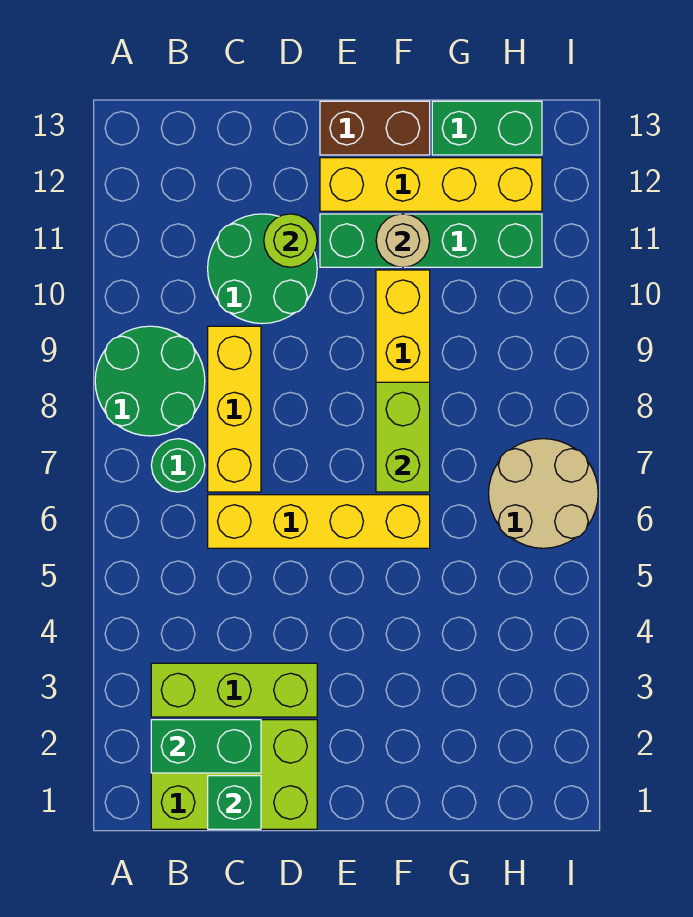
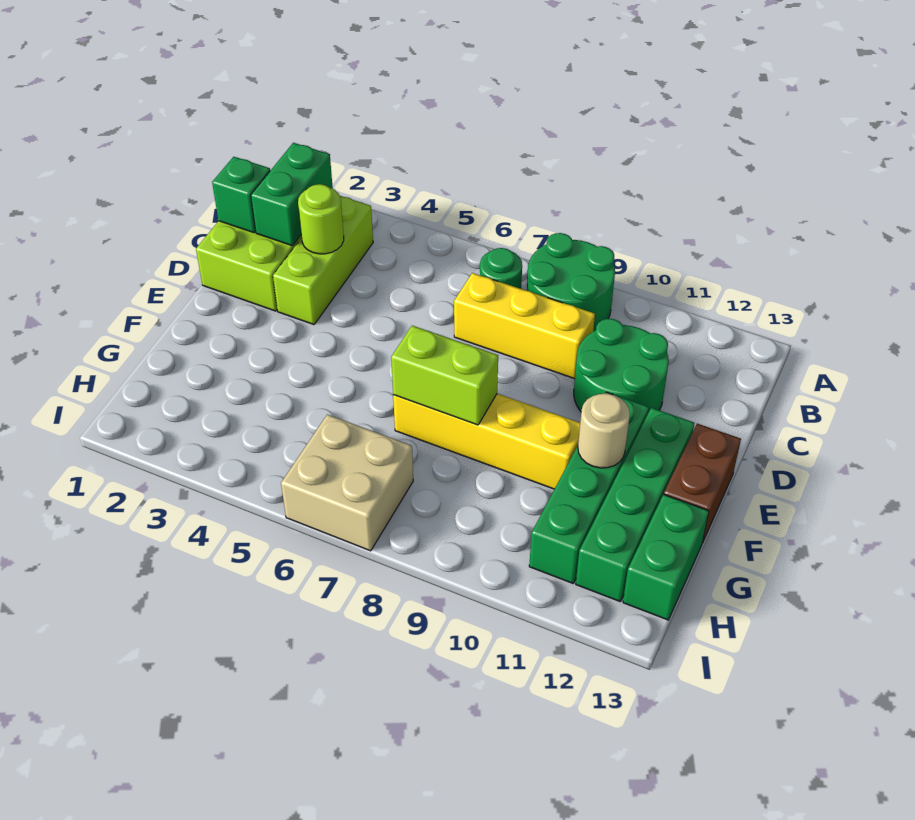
yellow brick C6:F6 level 1 -> none
lime round brick D11 level 2 -> lime round brick C3 level 2
yellow brick E12:H12 level 1 -> green brick E12:H12 level 1
tan round brick H6:I7 level 1 -> tan brick H6:I7 level 1

